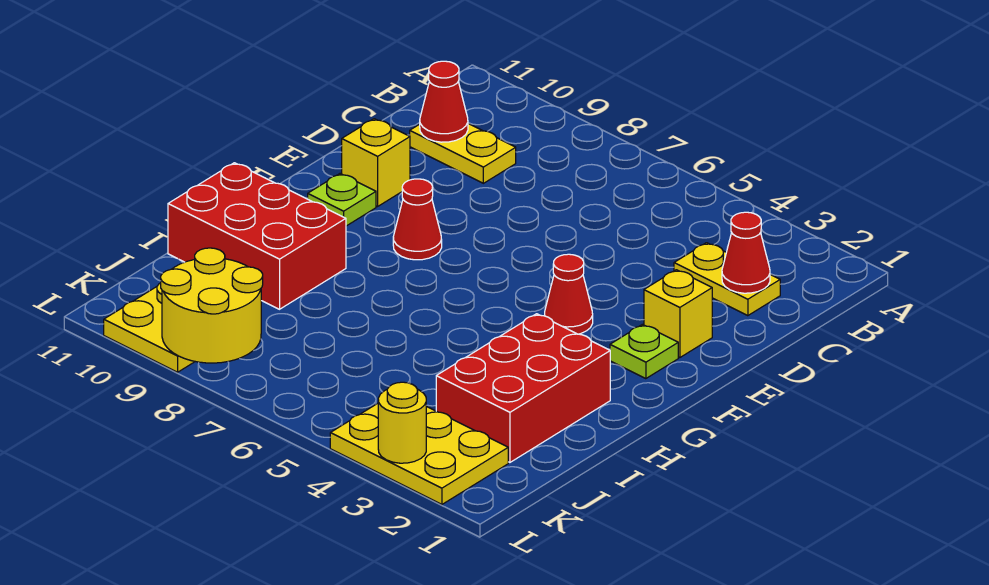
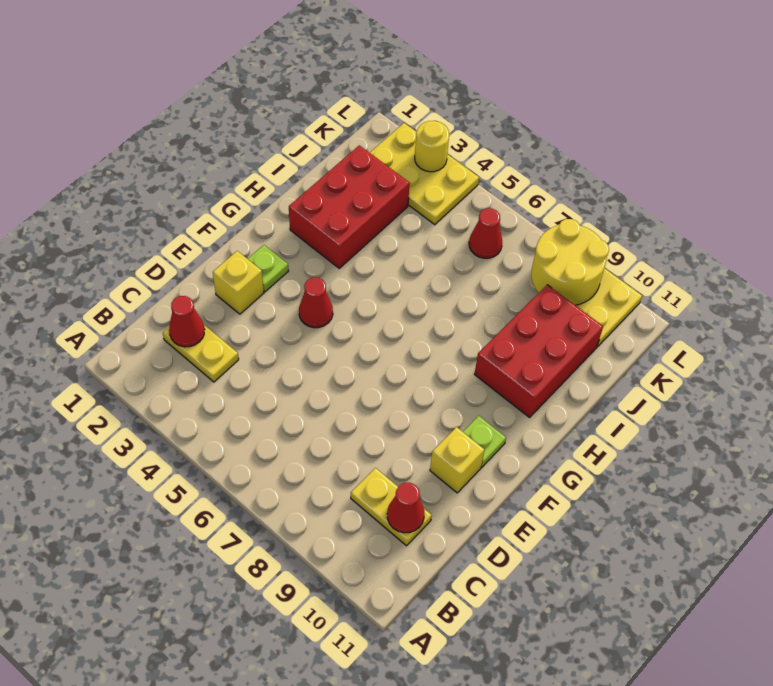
red cone F8 level 1 -> red cone K6 level 1
red brick H9:I11 level 1 -> red brick H9:J10 level 1

